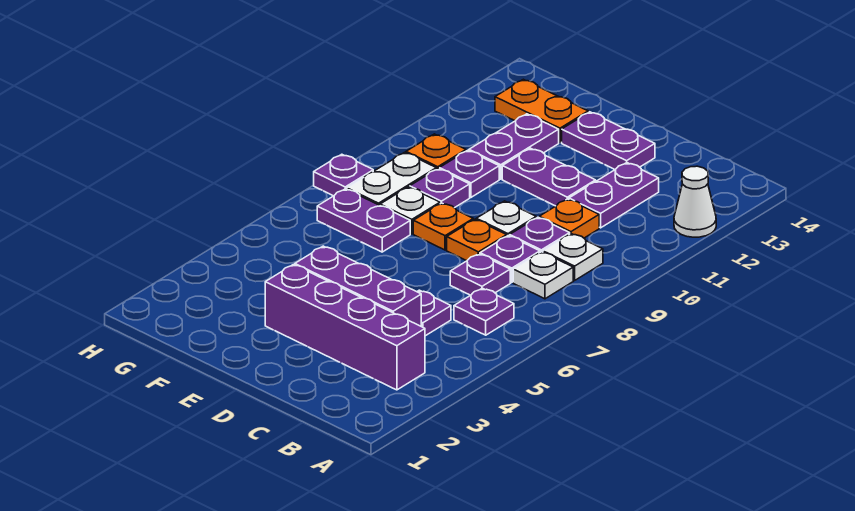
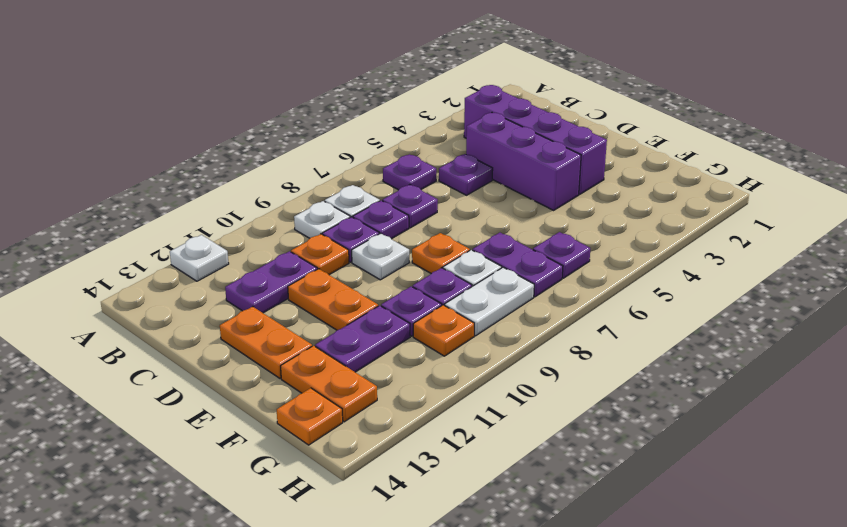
white cone A12 level 1 -> white plate A12 level 1
orange plate D8 level 1 -> orange plate G14 level 1
purple plate D11:E11 level 1 -> orange plate D11:E11 level 1
purple plate D13:E13 level 1 -> orange plate D13:E13 level 1
purple plate H8 level 1 -> purple plate G6 level 1

